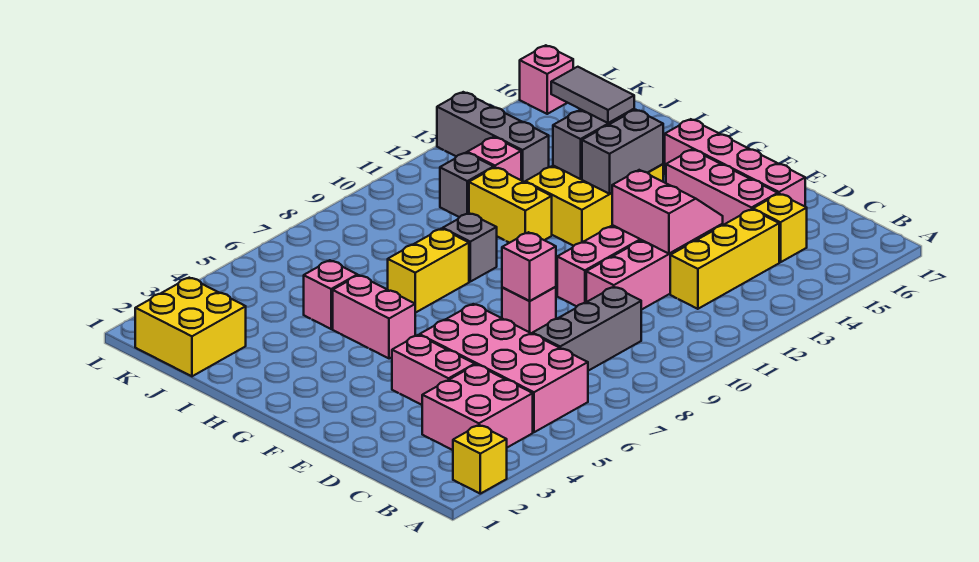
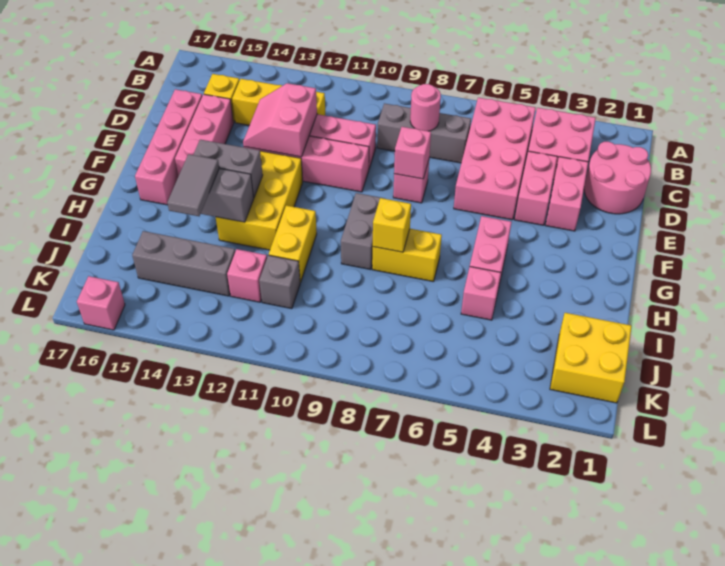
yellow brick A2 level 1 -> yellow brick H8 level 2
none -> pink round brick C1:D2 level 1
none -> pink round brick C8 level 2
none -> pink brick D3:E3 level 1
yellow brick G12:H14 level 1 -> yellow brick F12:H13 level 1
grey brick H9 level 1 -> grey brick G9:H9 level 1
grey brick J13:L13 level 1 -> grey brick J13:J15 level 1

